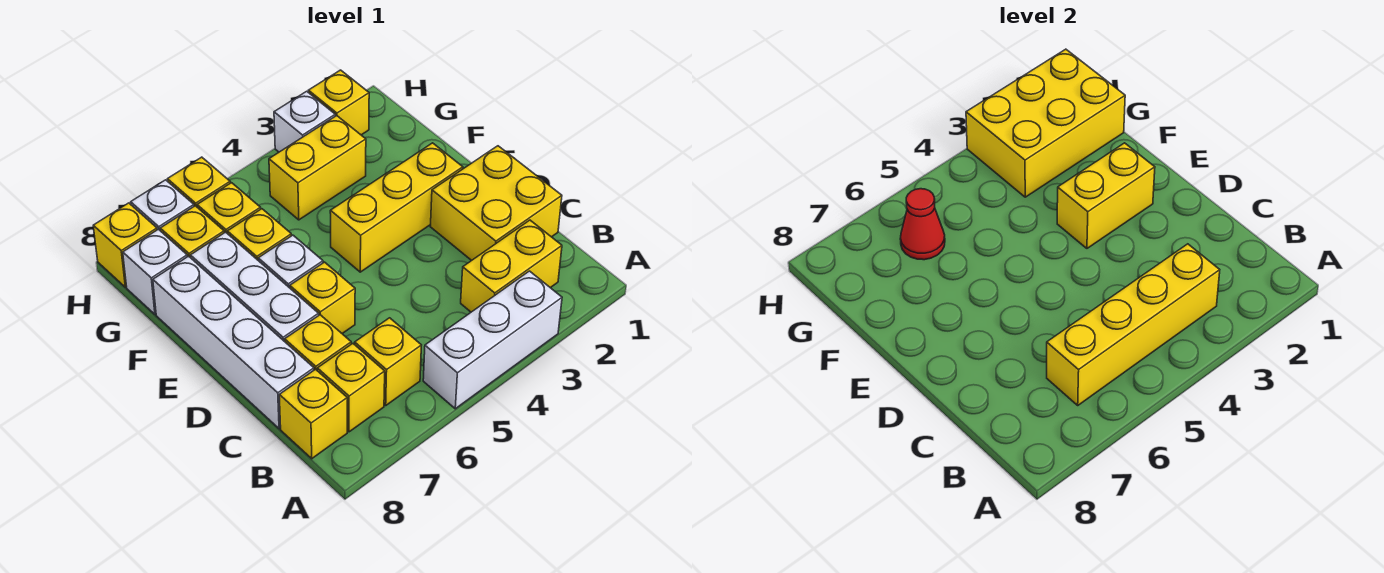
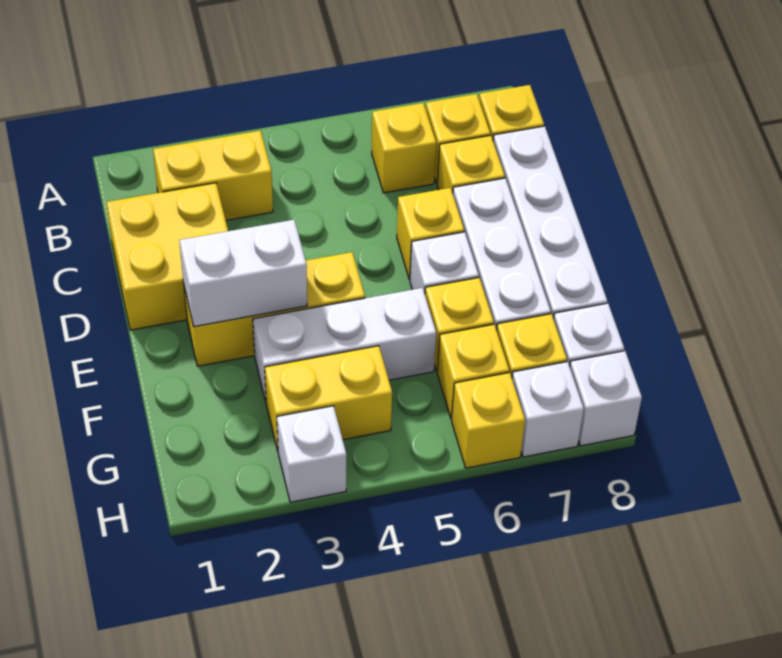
white brick A3:A5 level 1 -> white brick F3:F5 level 1
yellow brick B3:B6 level 2 -> none
yellow brick E2:E3 level 2 -> white brick E2:E3 level 2
yellow brick G1:H3 level 2 -> none
red cone G6 level 2 -> none
yellow brick H2 level 1 -> none
yellow brick H8 level 1 -> white brick H8 level 1

